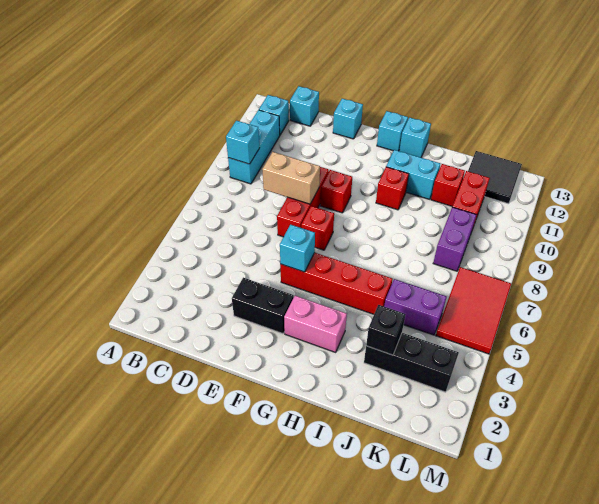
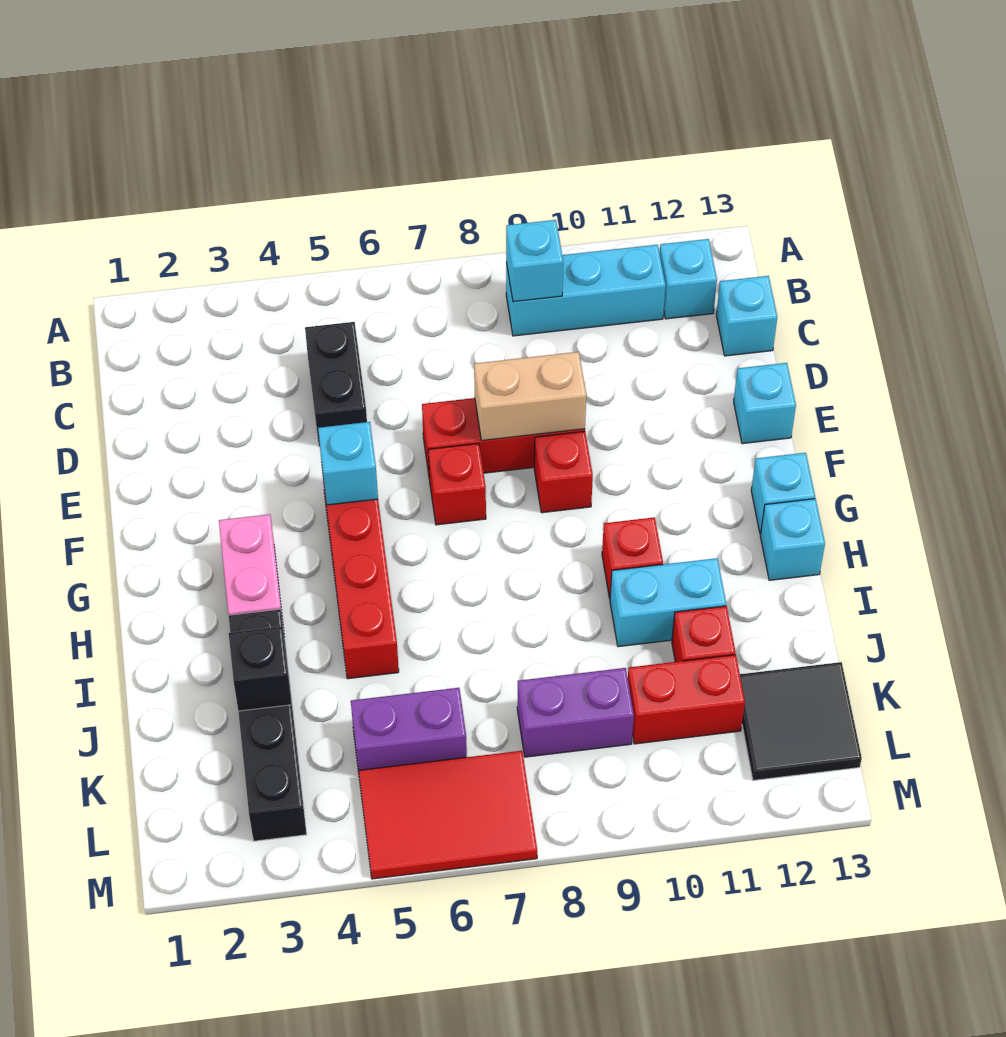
tan brick D8:E8 level 2 -> tan brick E8:E9 level 2
black brick E3:F3 level 1 -> black brick C5:D5 level 1
cyan brick H11:I11 level 1 -> cyan brick I10:I11 level 1
black brick J3:L3 level 1 -> black brick I3:L3 level 1
purple brick J5:K5 level 1 -> purple brick K5:K6 level 1

